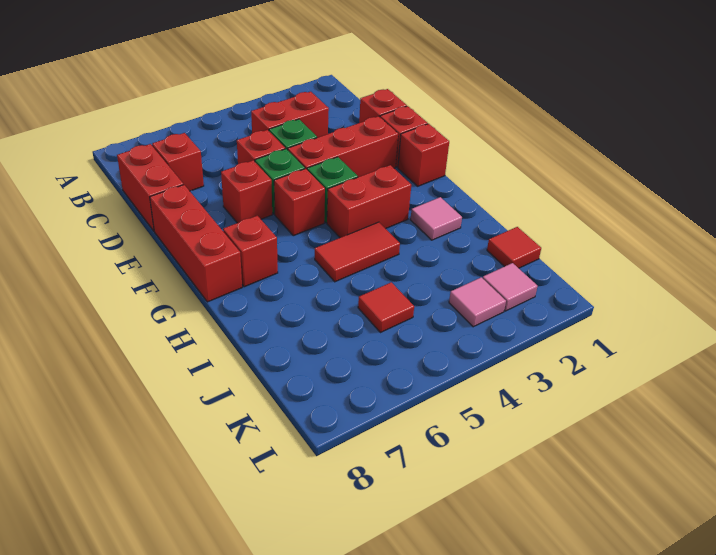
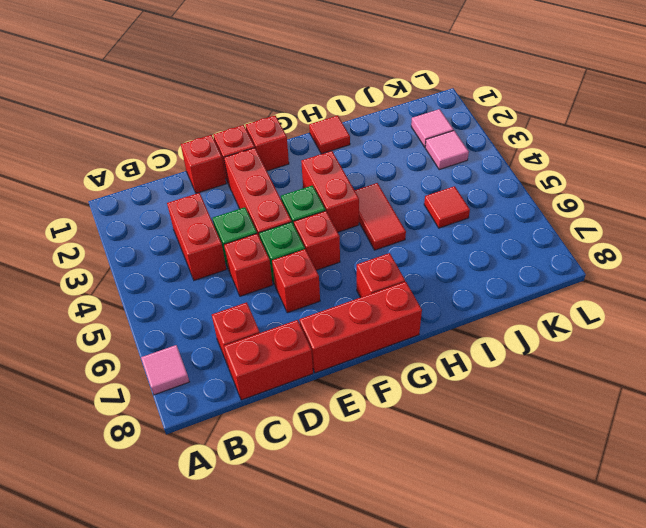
pink tile H2 level 1 -> pink tile A7 level 1
red tile J1 level 1 -> red tile H1 level 1

